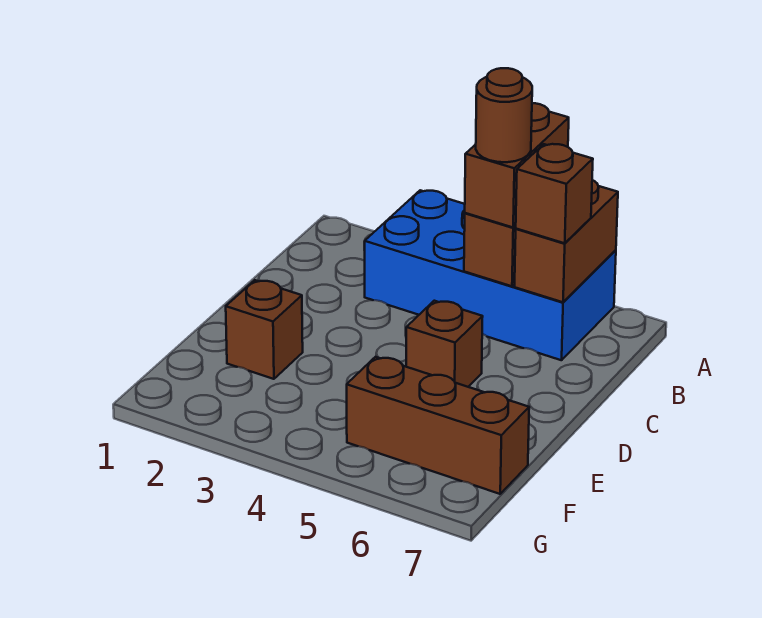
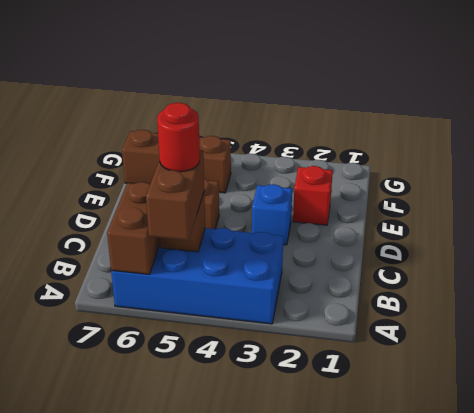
brown round brick B5 level 4 -> red round brick B5 level 4
brown brick B6 level 3 -> none
none -> blue brick D3 level 1
brown brick E2 level 1 -> red brick E2 level 1

